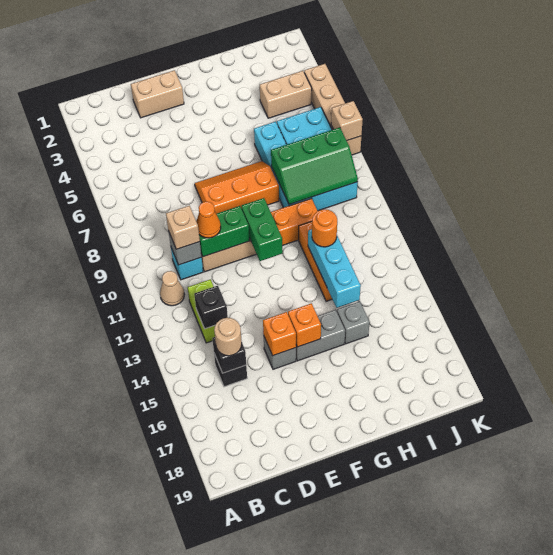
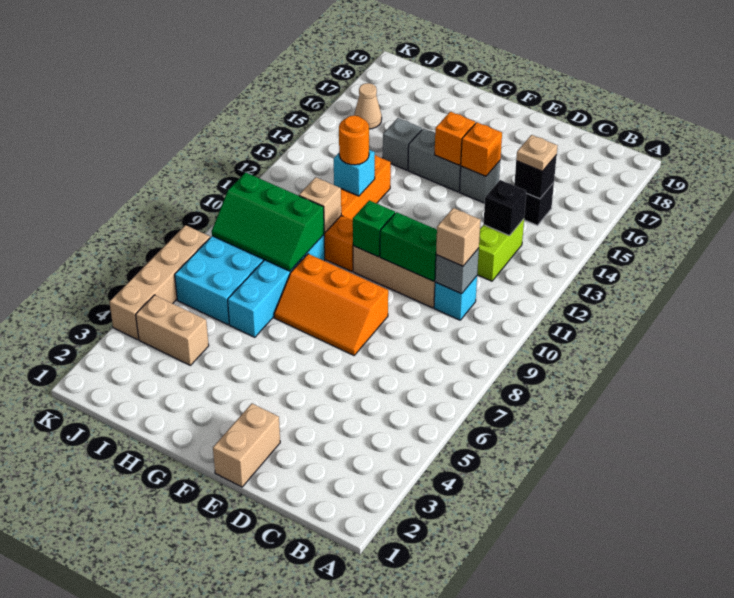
tan cone B11 level 1 -> tan cone J16 level 1
tan round brick C15 level 3 -> tan plate C15 level 3
tan brick D2:E2 level 1 -> tan brick E1:E2 level 1
orange cone D10 level 3 -> none
green brick F10:F11 level 2 -> green brick F10 level 2
green slope H8:J9 level 2 top 8 -> green slope H8:J9 level 2 top 9
cyan brick H12:H14 level 2 -> cyan brick H12 level 2
tan brick K7 level 2 -> tan brick H10 level 2

